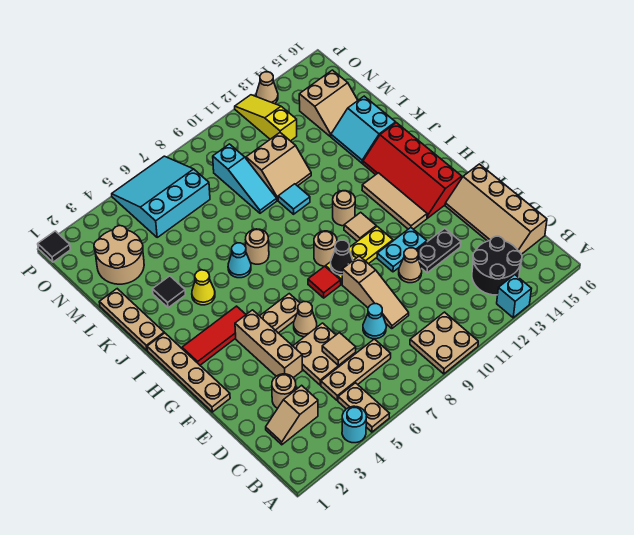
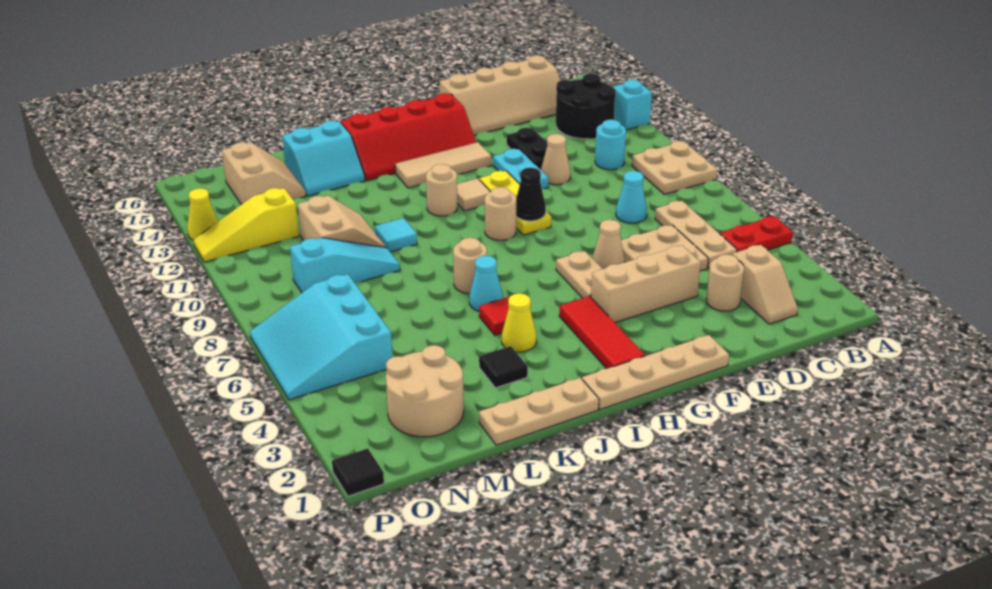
cyan round brick A4 level 1 -> cyan round brick C11 level 1
tan plate A5:B5 level 1 -> red plate A5:B5 level 1
tan tile D6 level 2 -> none
tan slope D9:F9 level 1 top F -> none
red tile G8 level 1 -> red tile J5 level 1
tan cone P13 level 1 -> yellow cone P13 level 1

